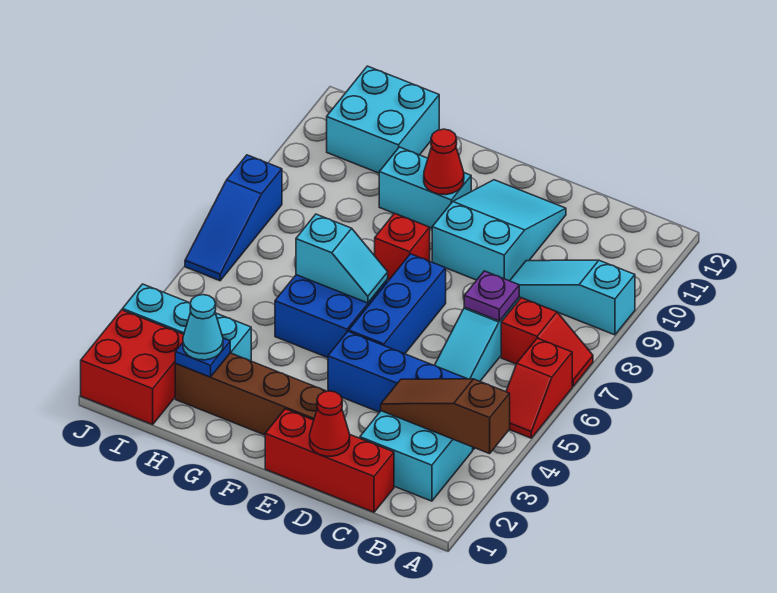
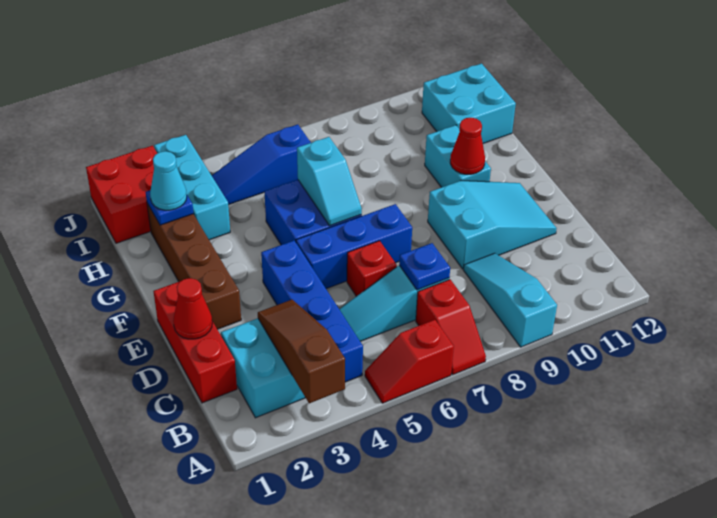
purple plate C7 level 2 -> blue plate C7 level 2
red brick F8 level 1 -> red brick D6 level 1
blue slope J6:J8 level 1 top 8 -> blue slope I4:I6 level 1 top 6

